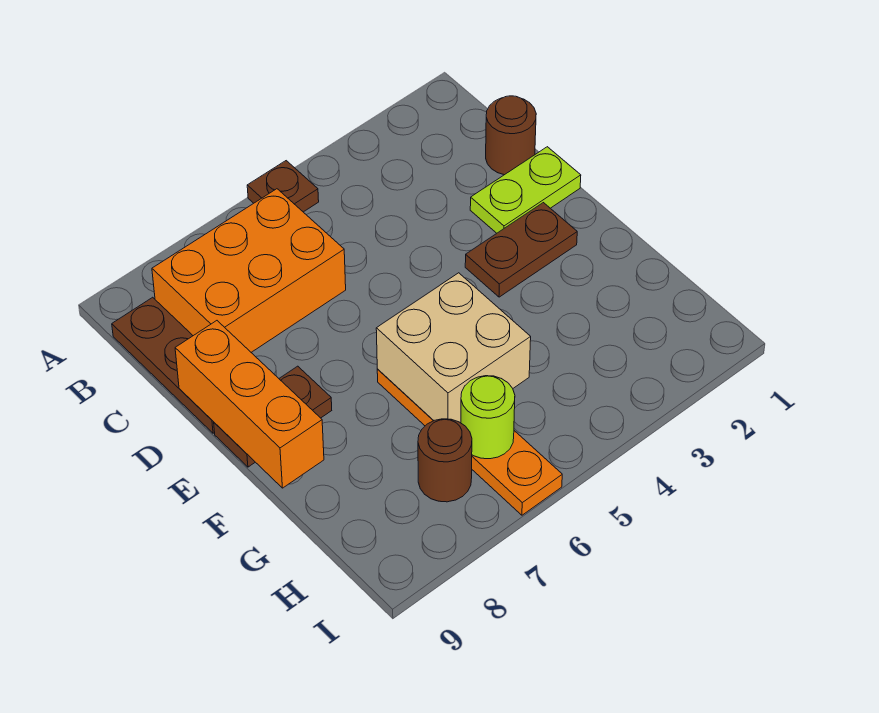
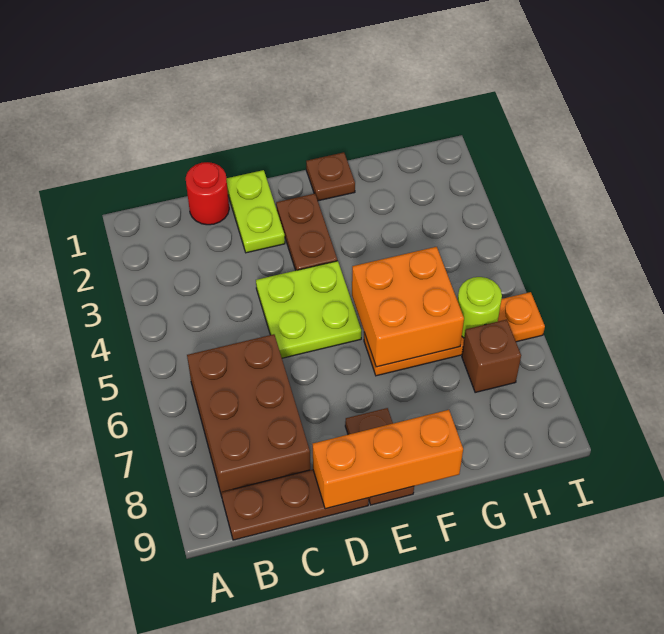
brown plate A5 level 1 -> brown plate F1 level 1
orange brick B6:C8 level 1 -> brown brick B6:C8 level 1
brown round brick C1 level 1 -> red round brick C1 level 1
none -> lime plate D4:E5 level 1
tan brick F5:G6 level 2 -> orange brick F5:G6 level 2
brown round brick H7 level 1 -> brown brick H7 level 1

